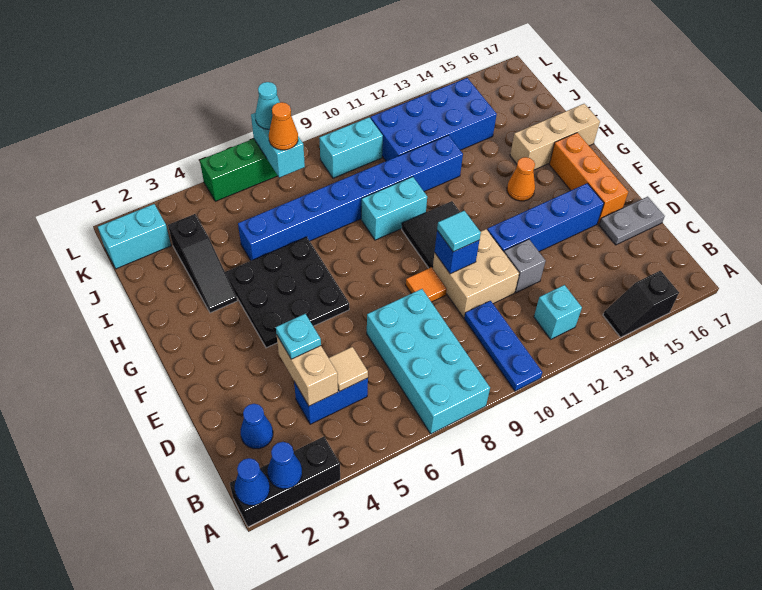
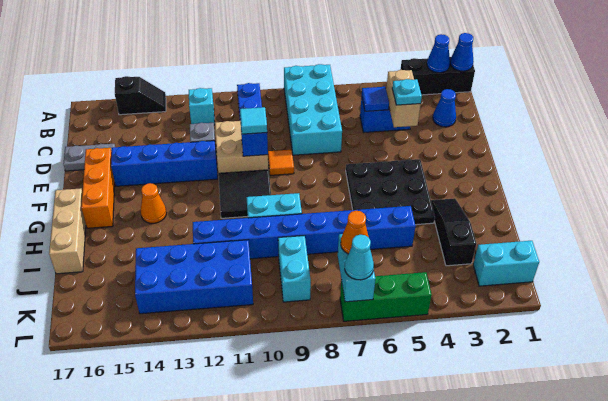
tan tile C5 level 2 -> blue tile C5 level 2
tan brick H15:H17 level 1 -> tan brick G17:I17 level 1
cyan brick K9:K10 level 1 -> cyan brick J9:K9 level 1

